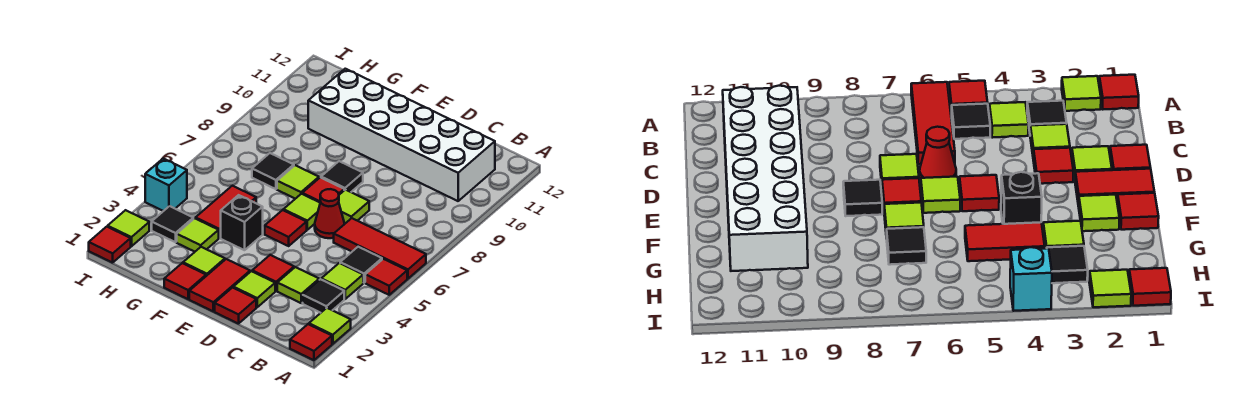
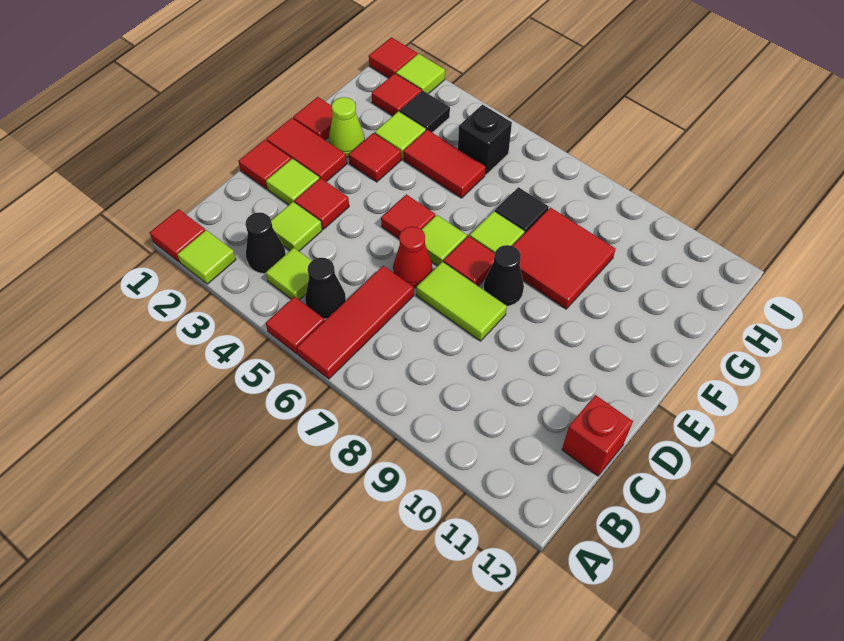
black tile B3 level 1 -> black cone B3 level 1
black tile B5 level 1 -> black cone B5 level 1
white brick B10:G11 level 1 -> none
none -> red brick C12 level 1
lime tile D7 level 1 -> lime tile D7:D8 level 1
black tile E8 level 1 -> black cone E8 level 1
lime tile F2 level 1 -> lime cone F2 level 1
none -> red tile F3 level 1
black brick F4 level 1 -> black brick H5 level 1
none -> red tile F8:G9 level 1
none -> red tile H2 level 1
cyan brick I4 level 1 -> none

